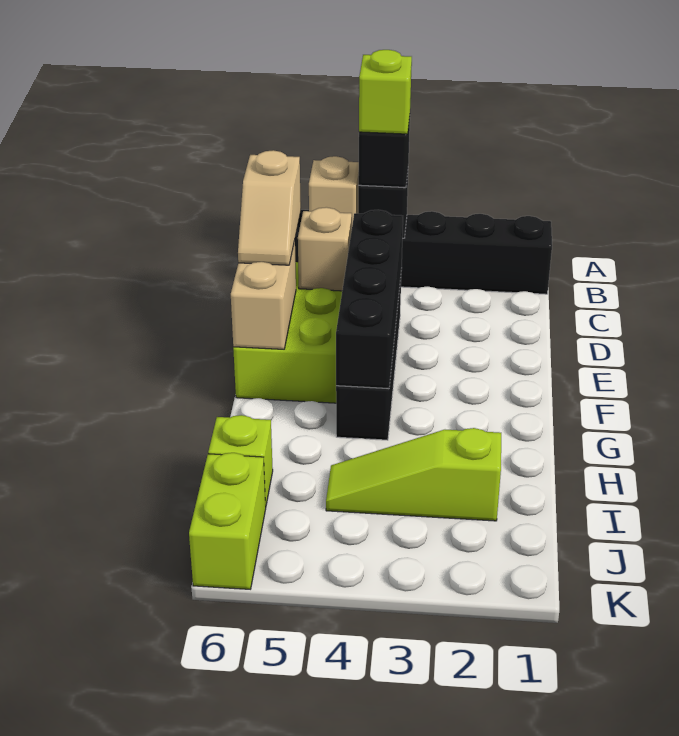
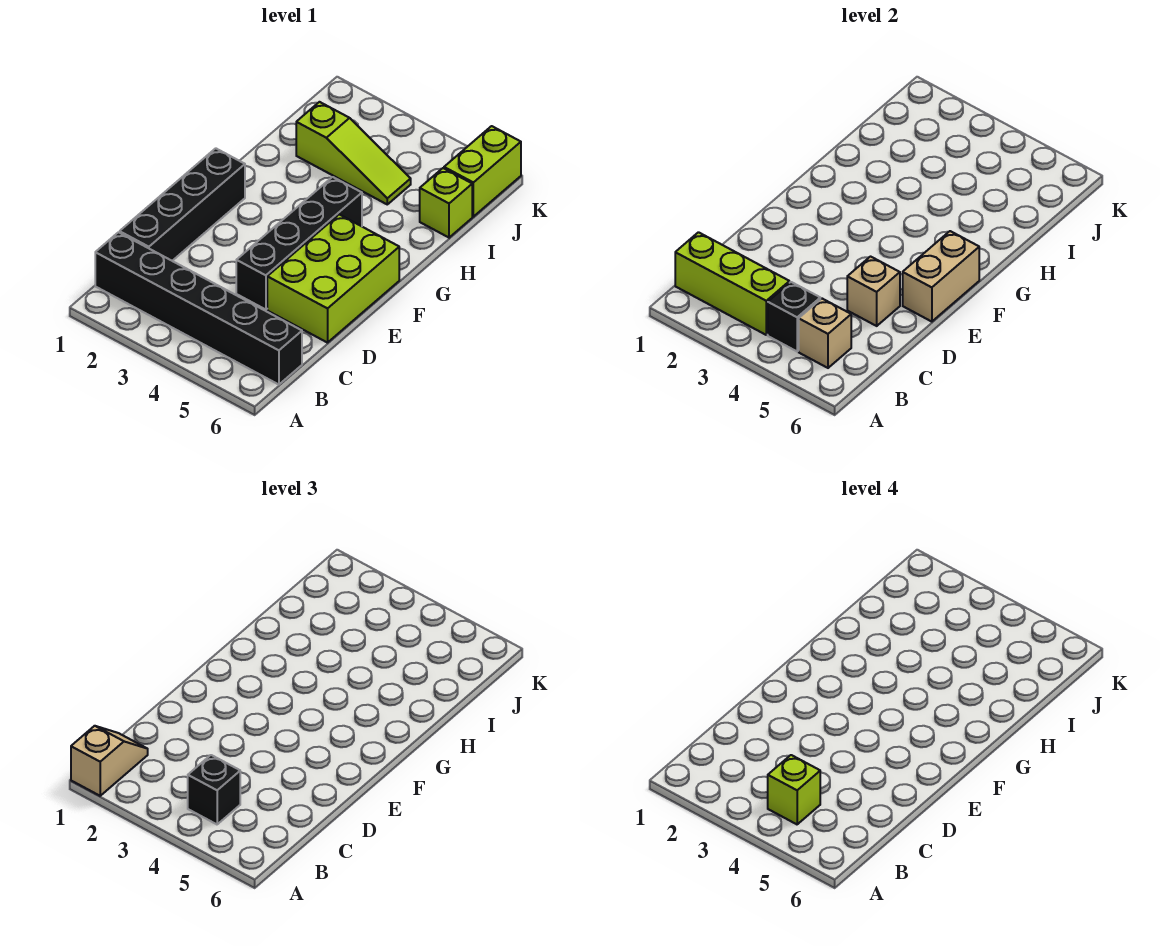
none -> lime brick B1:B3 level 2
black brick D4:G4 level 2 -> black brick C1:F1 level 1
tan slope D6:E6 level 3 top D -> tan slope A1:B1 level 3 top A

